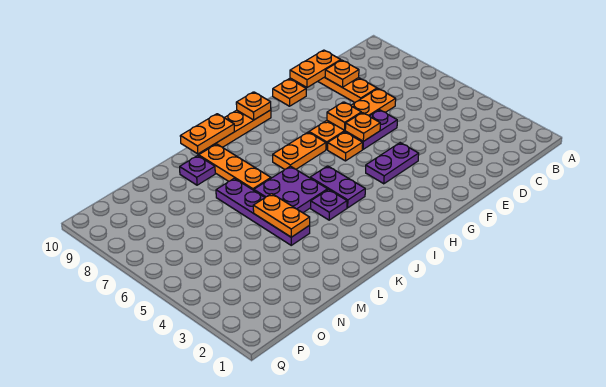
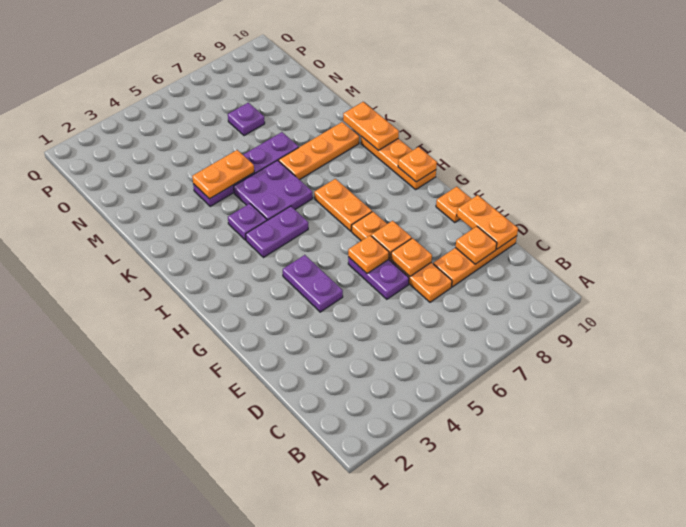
orange plate G6 level 1 -> orange plate E7 level 2
purple plate L9 level 1 -> purple plate N7 level 1

